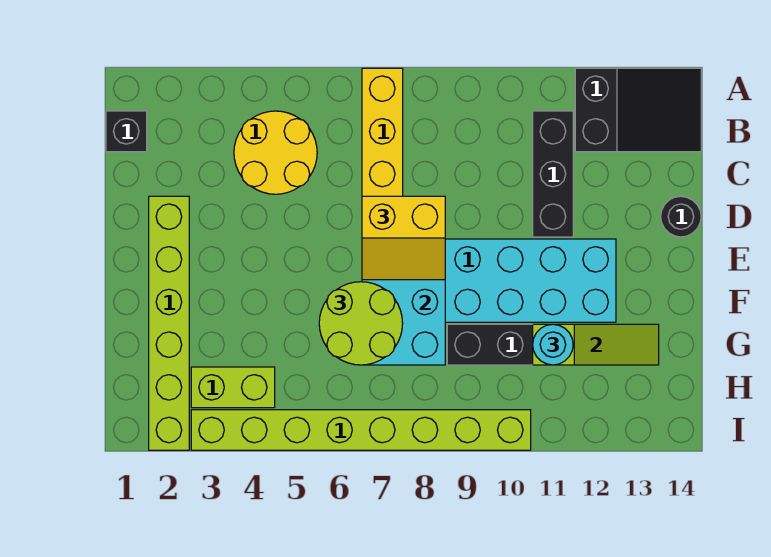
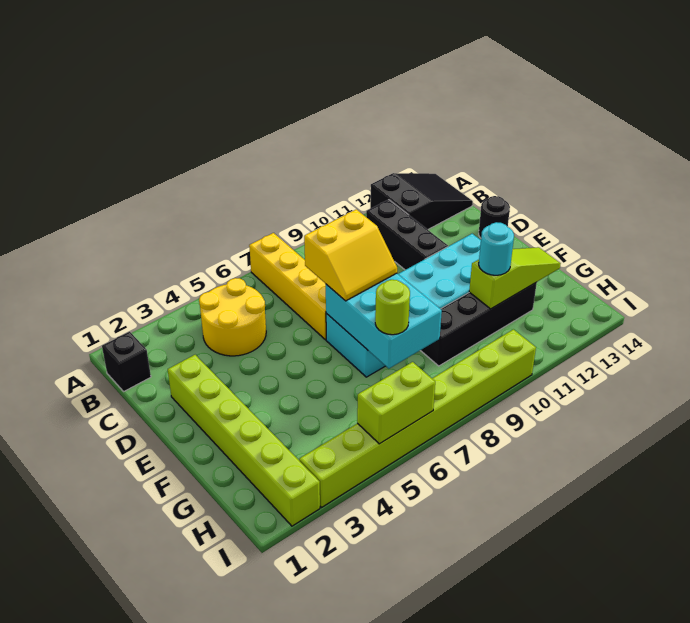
lime round brick F6:G7 level 3 -> lime round brick G7 level 3
lime brick H3:H4 level 1 -> lime brick I5:I6 level 2

